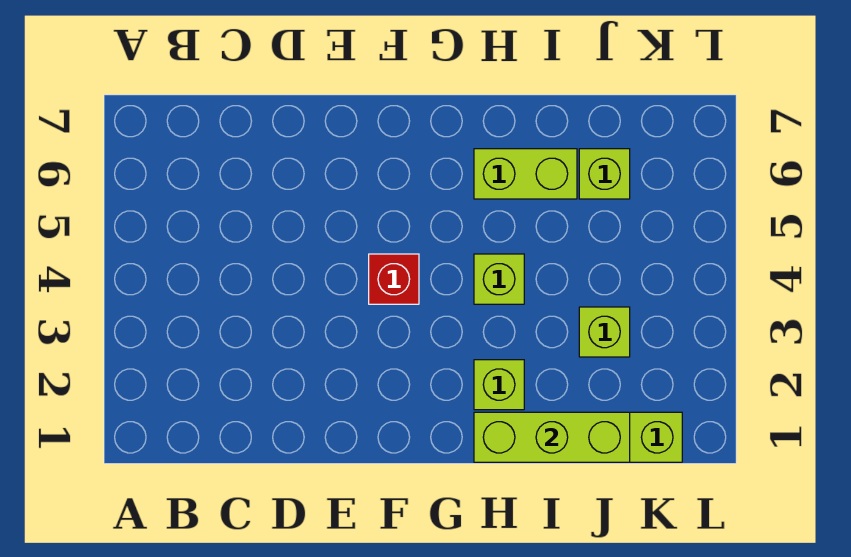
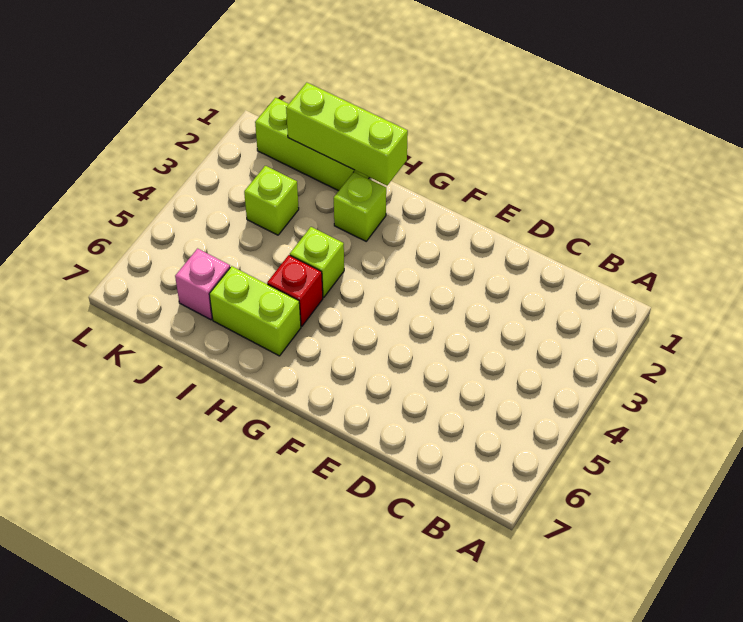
red brick F4 level 1 -> red brick H5 level 1
lime brick J6 level 1 -> pink brick J6 level 1

